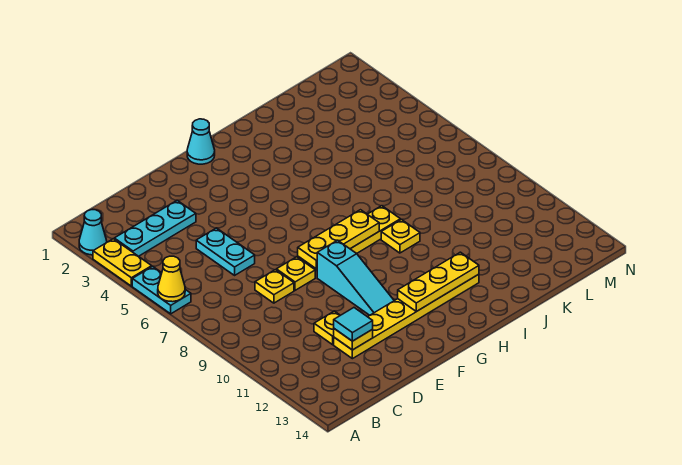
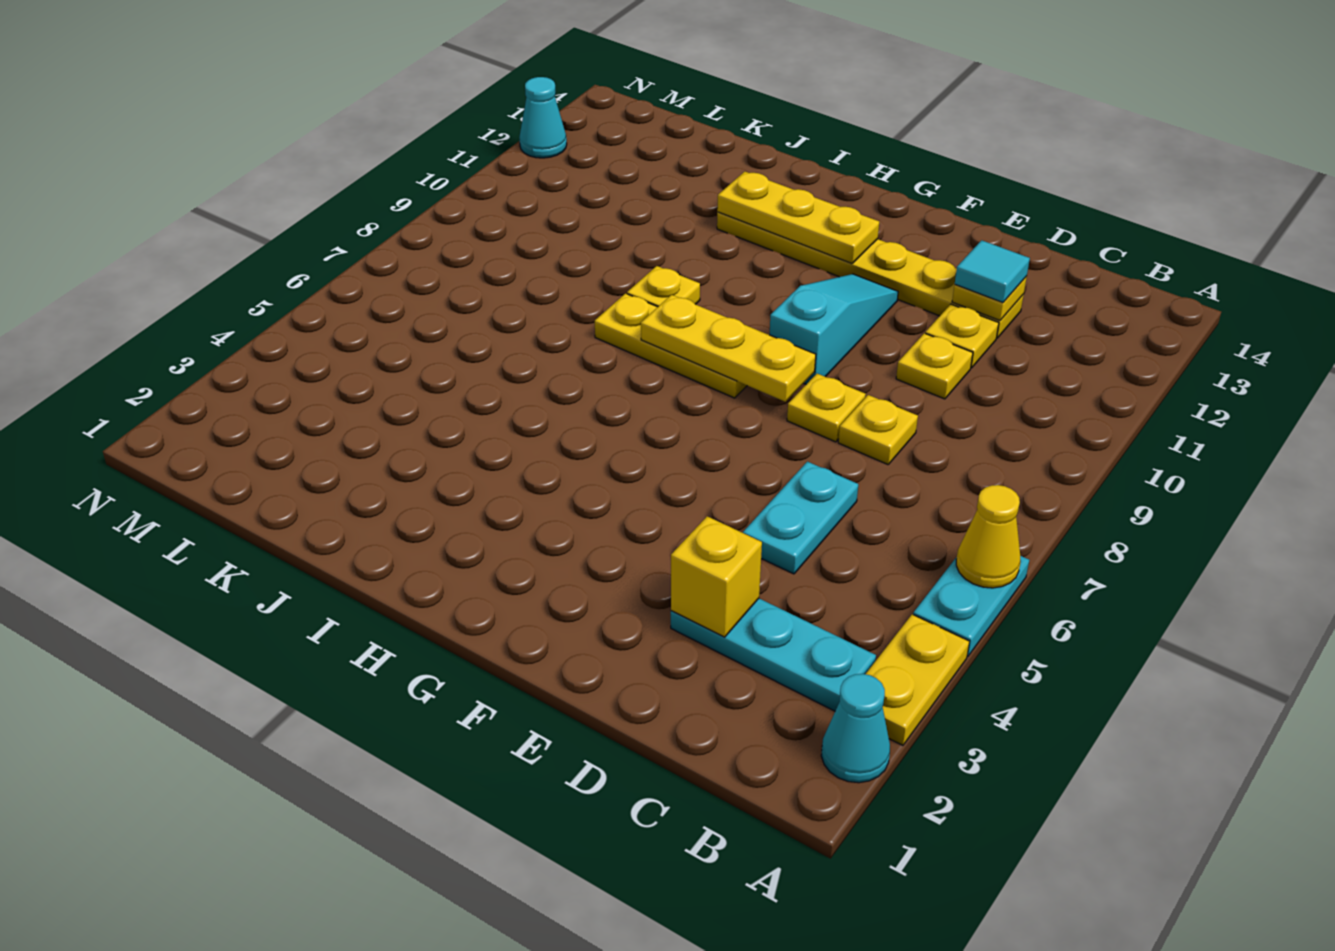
none -> yellow brick D3 level 2
none -> yellow plate D10 level 1
cyan cone G1 level 1 -> cyan cone N12 level 1

